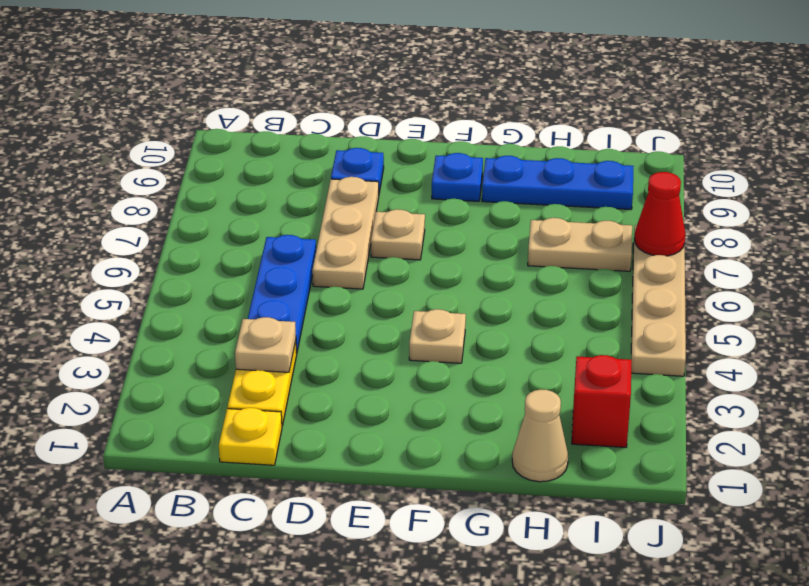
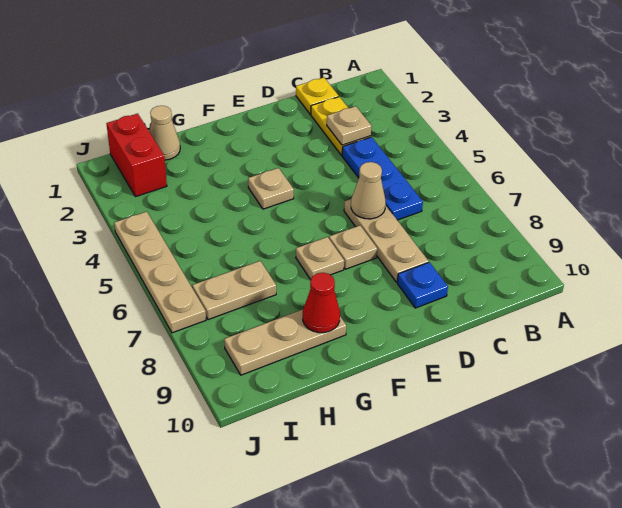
none -> tan cone D6 level 2
none -> tan plate F7 level 1
blue plate F9 level 1 -> none
blue plate G9:I9 level 1 -> tan plate G9:I9 level 1
red brick I2 level 1 -> red brick I1:I2 level 1
red cone J7 level 2 -> red cone G9 level 2

